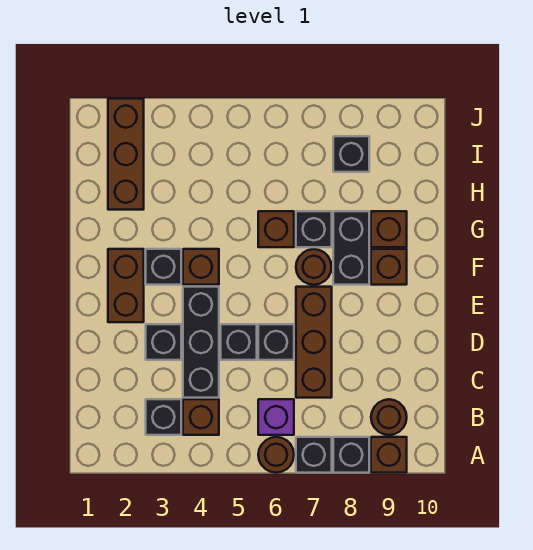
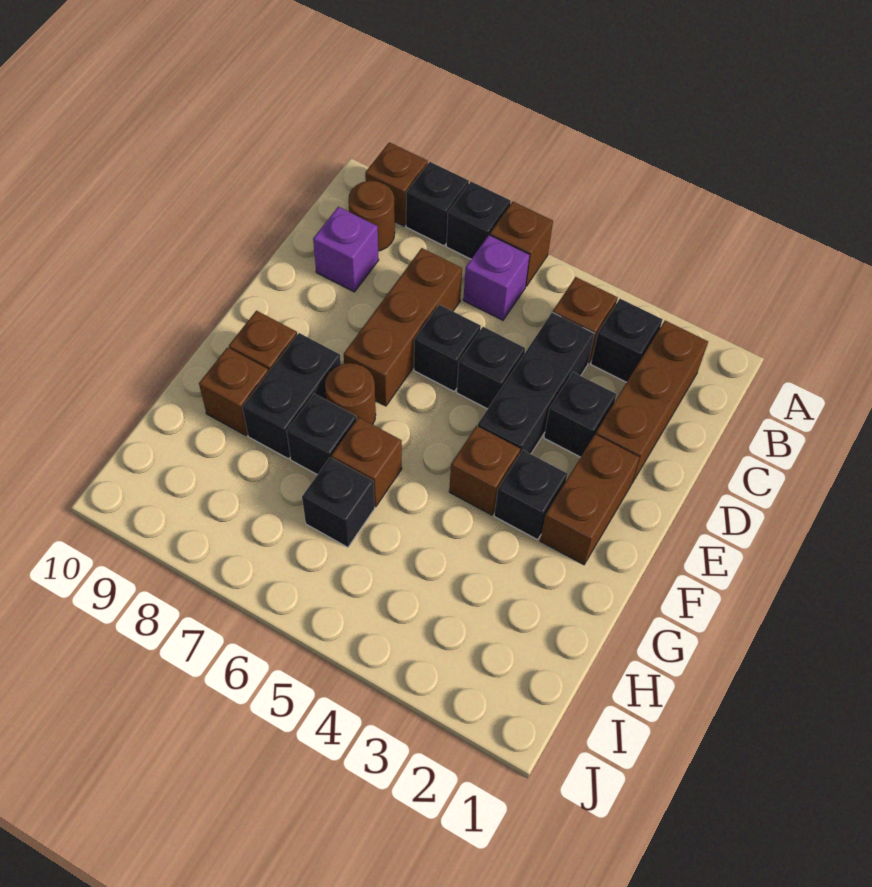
brown round brick A6 level 1 -> brown brick A6 level 1
none -> purple brick C9 level 1
brown brick H2:J2 level 1 -> brown brick B2:D2 level 1
black brick I8 level 1 -> black brick H6 level 1

